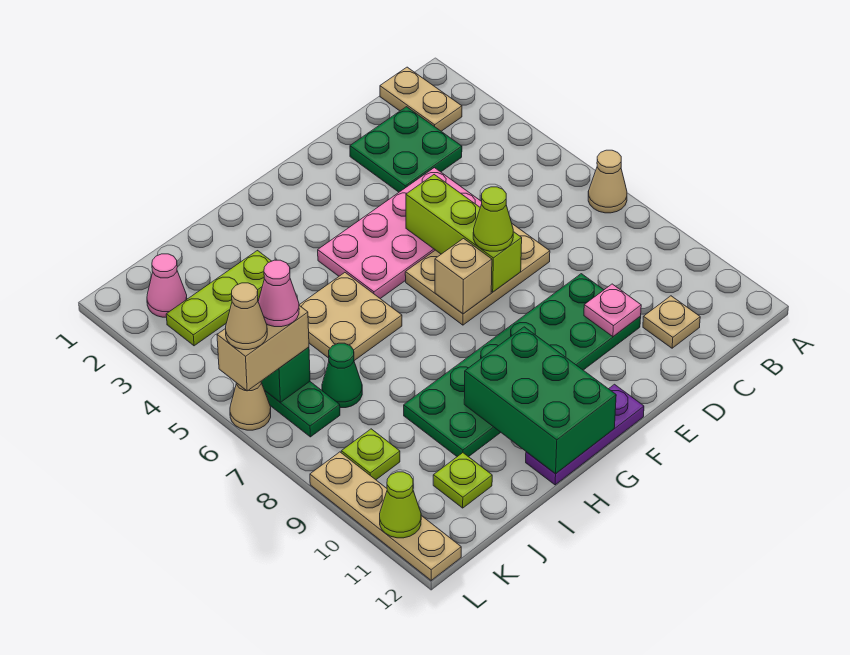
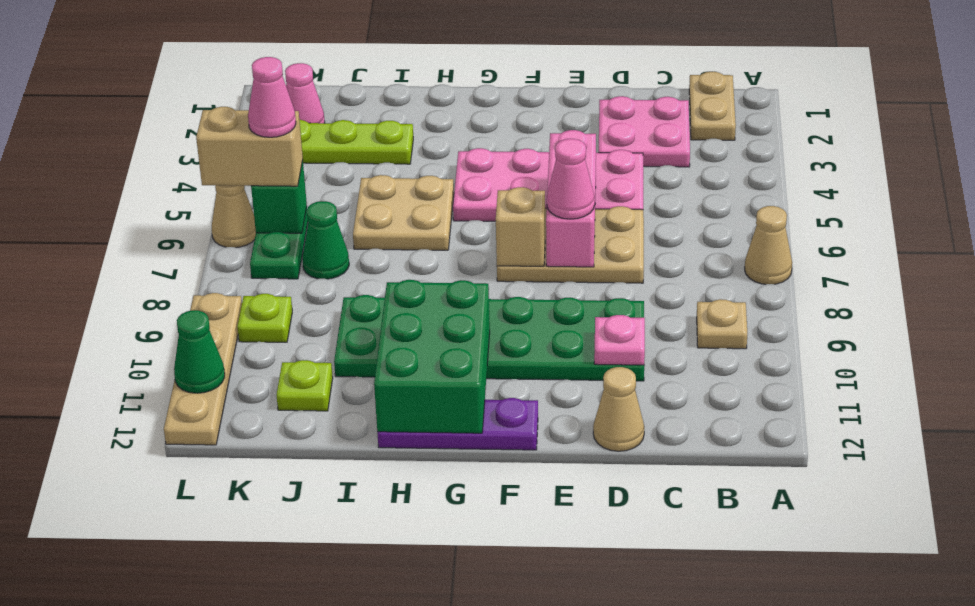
green plate C2:D3 level 1 -> pink plate C2:D3 level 1
tan plate C11 level 1 -> tan plate B9 level 1
lime brick E5:E7 level 2 -> pink brick E5:E7 level 2
lime cone E7 level 3 -> pink cone E7 level 3
tan cone L6 level 4 -> tan cone D12 level 1
lime cone L11 level 2 -> green cone L11 level 2

